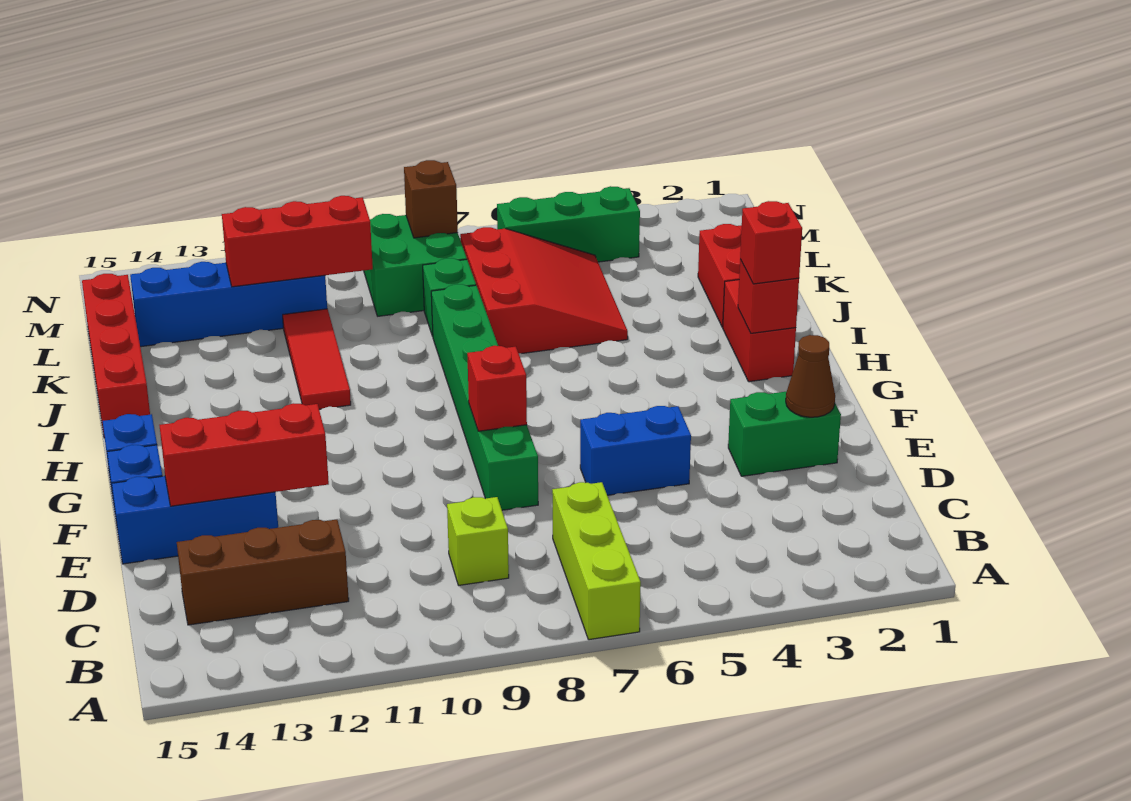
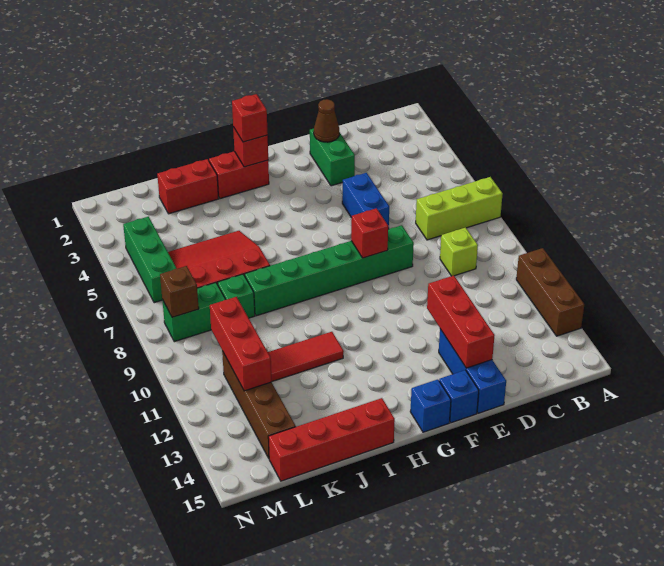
brown brick C12:C14 level 1 -> brown brick A11:A13 level 1
green brick L8:M9 level 1 -> green brick L8:M8 level 1
blue brick L11:L14 level 1 -> brown brick L11:L14 level 1

